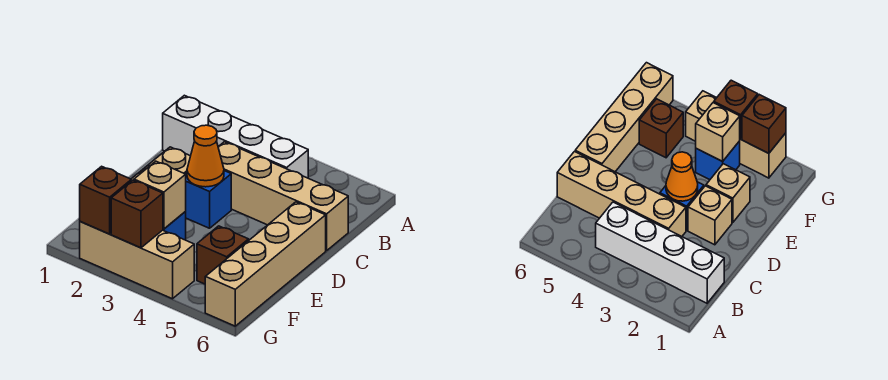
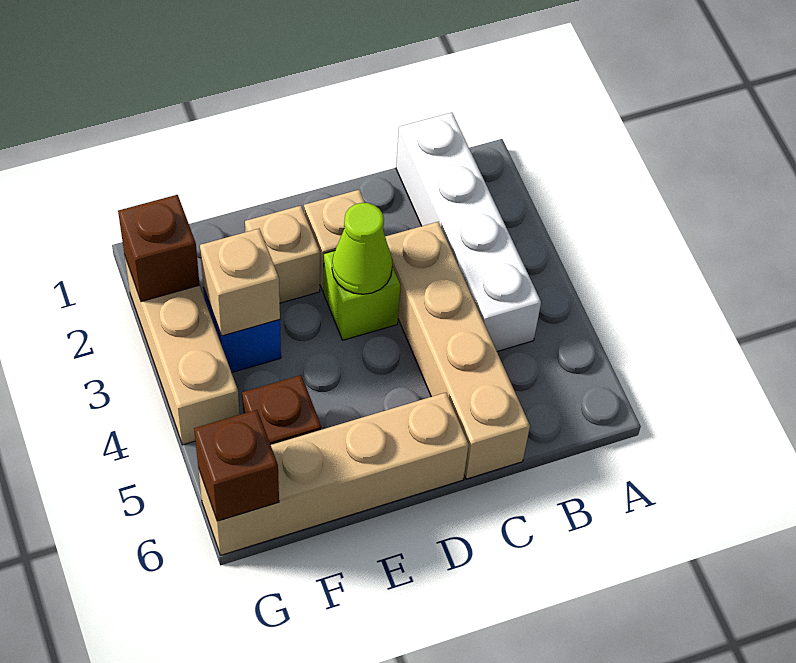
blue brick D3 level 1 -> lime brick D3 level 1
orange cone D3 level 2 -> lime cone D3 level 2
brown brick G3 level 2 -> brown brick G6 level 2

